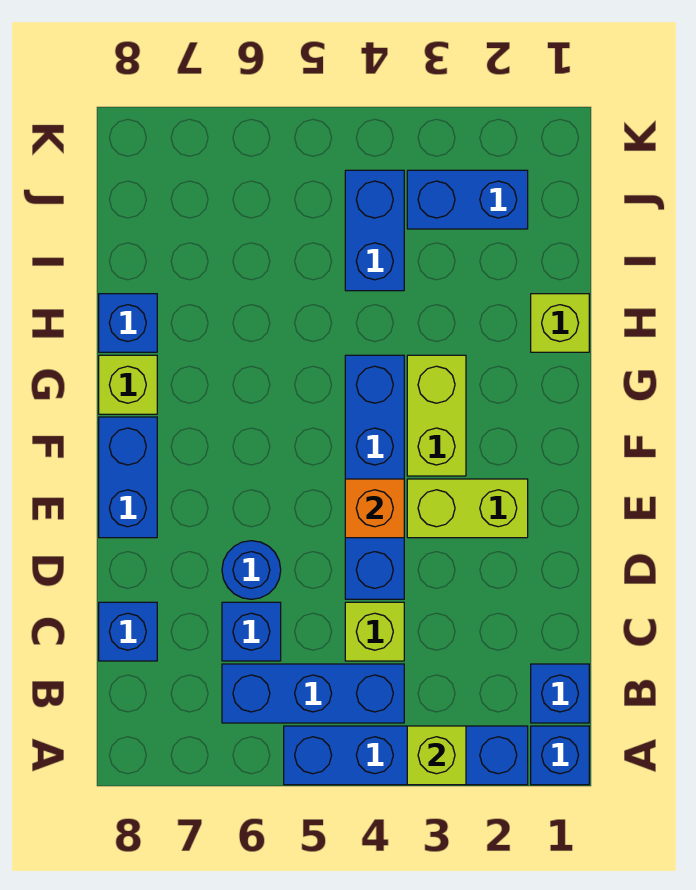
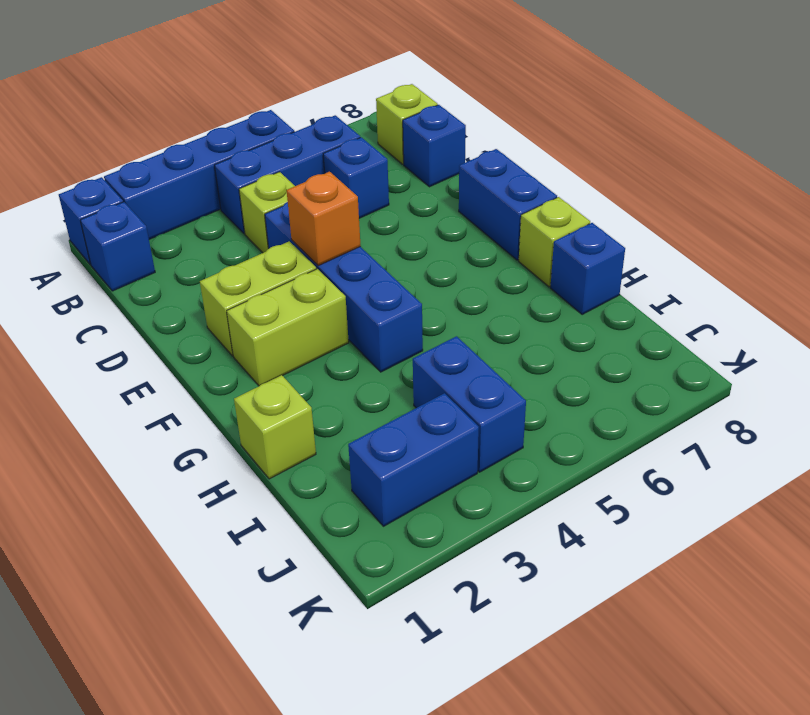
lime brick A3 level 2 -> lime brick B8 level 1
blue round brick D6 level 1 -> none
lime brick F3:G3 level 1 -> lime brick F2:F3 level 1

